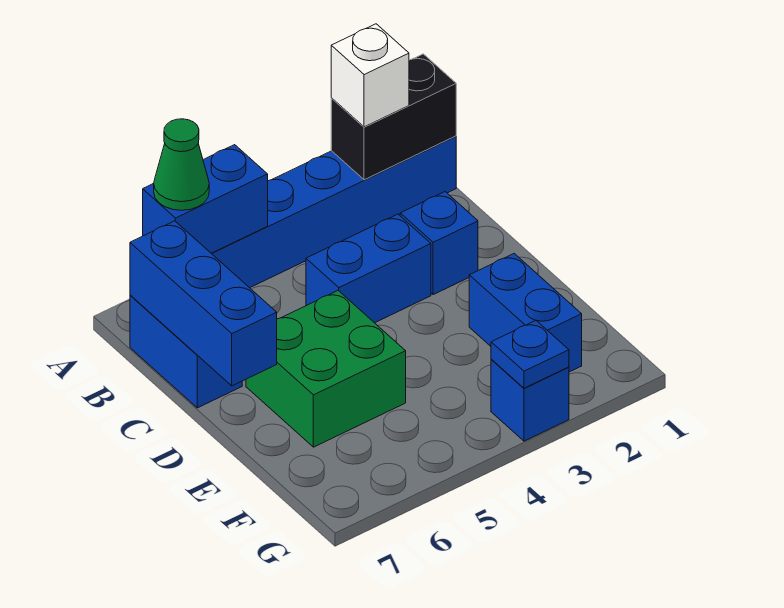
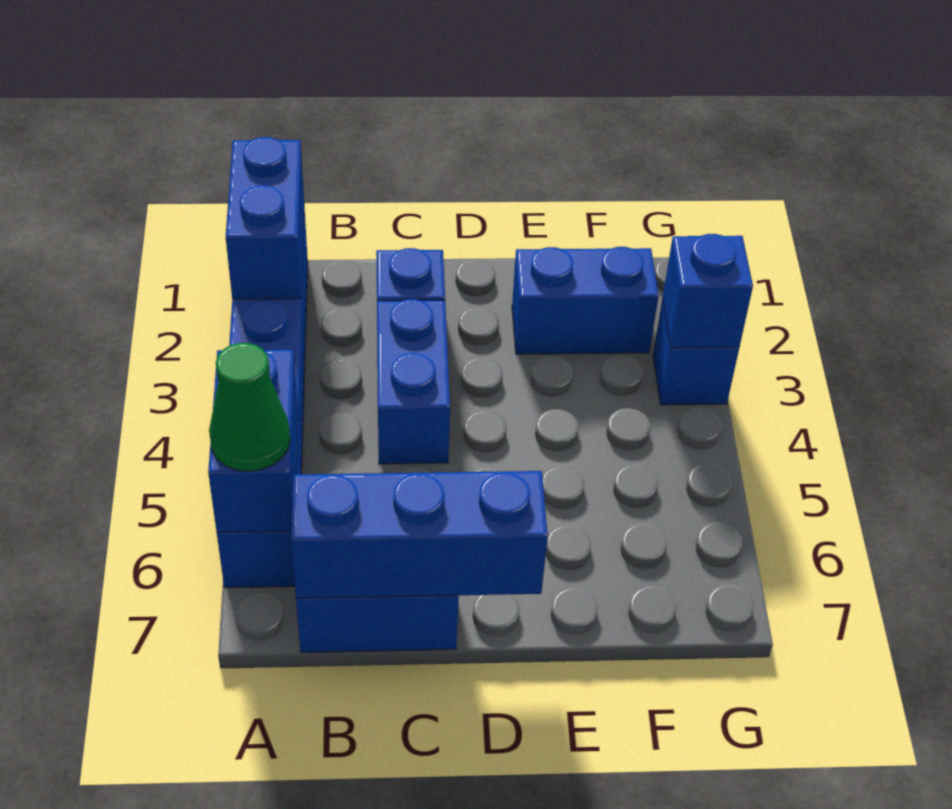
black brick A1:A2 level 2 -> blue brick A1:A2 level 2
white brick A2 level 3 -> none
green brick D5:E6 level 1 -> none
blue plate G3 level 2 -> blue brick G3 level 2

